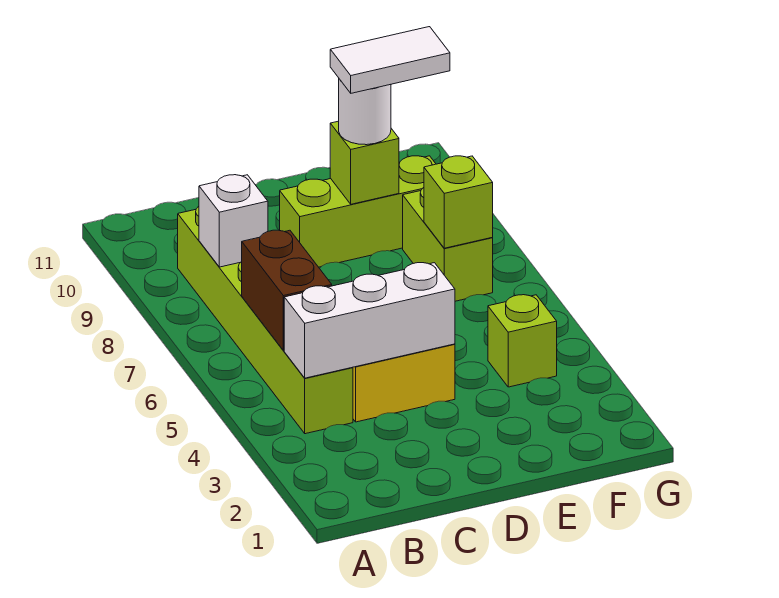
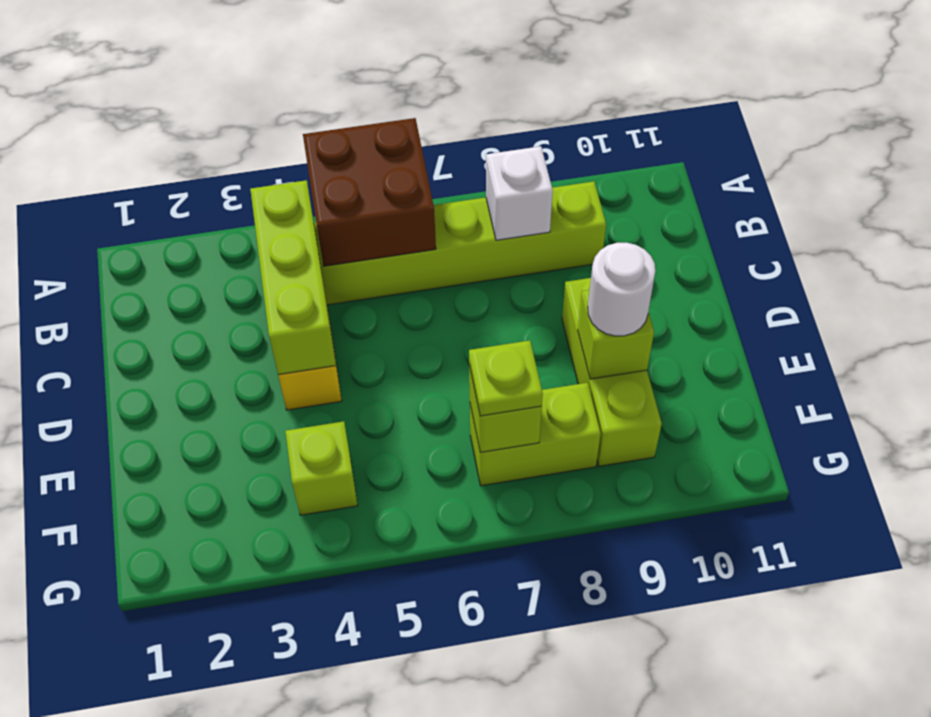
white brick B4:D4 level 2 -> lime brick B4:D4 level 2
brown brick B5:B6 level 2 -> brown brick A5:B6 level 2
white tile E9:F9 level 4 -> none
none -> lime plate F7 level 3

